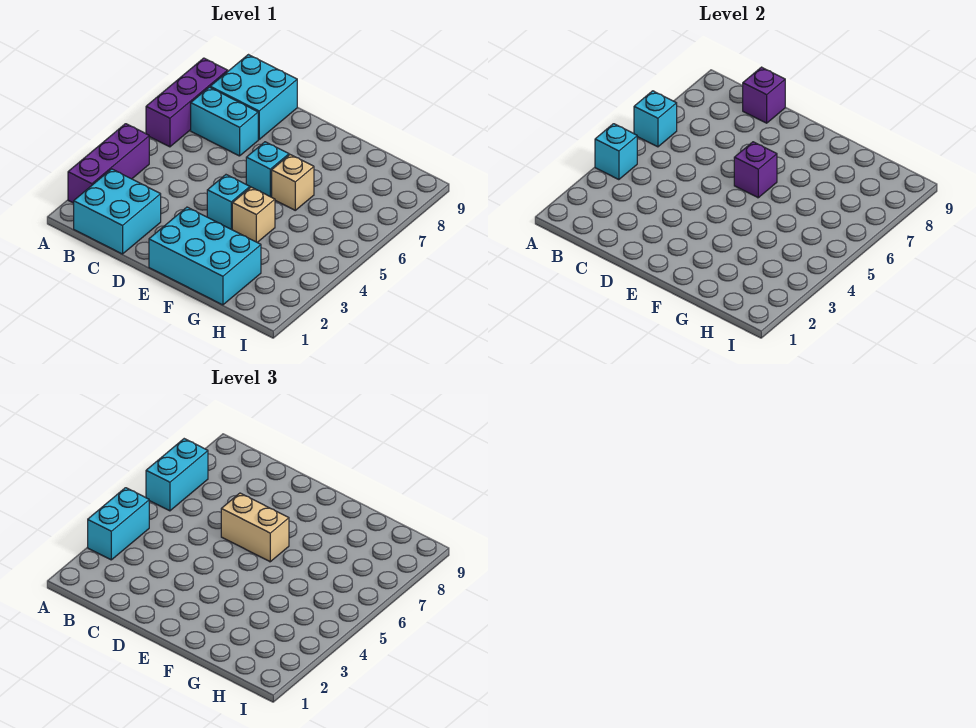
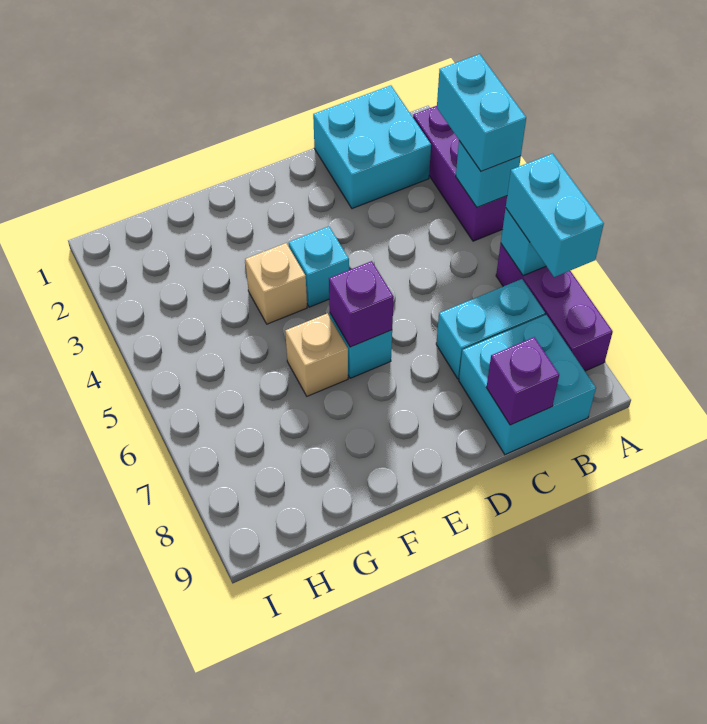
tan brick D6:E6 level 3 -> none
cyan brick E1:G2 level 1 -> none

